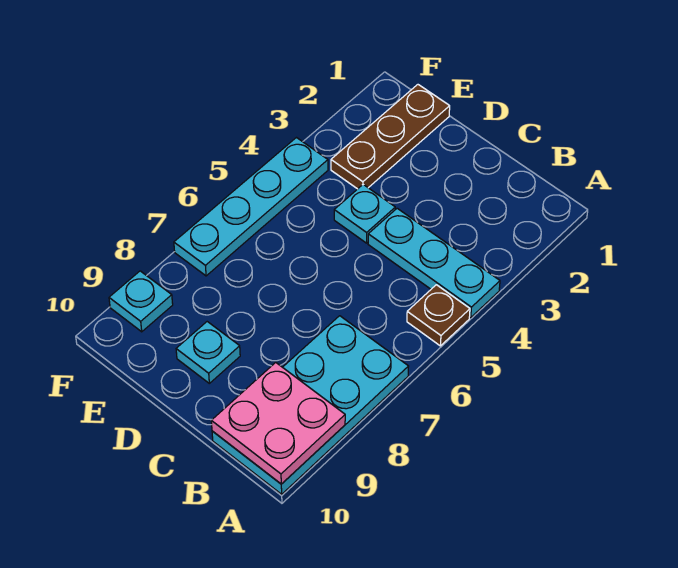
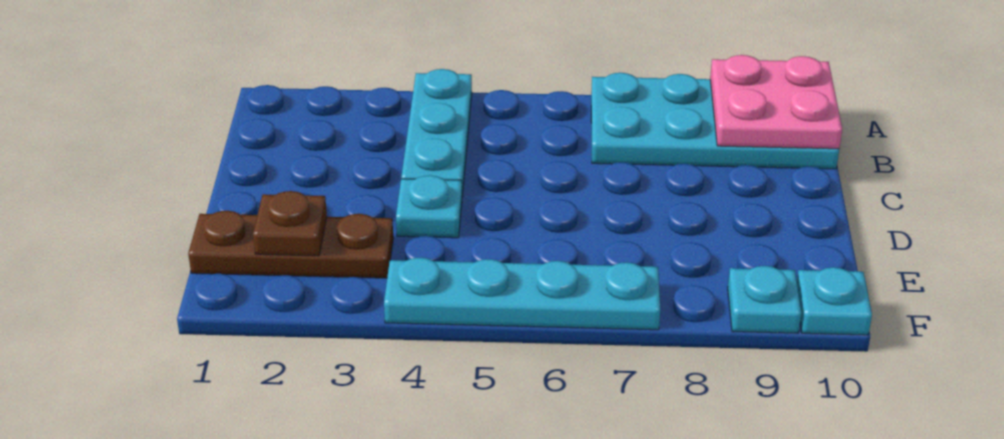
brown plate A5 level 1 -> brown plate E2 level 2
cyan plate D9 level 1 -> cyan plate F10 level 1

